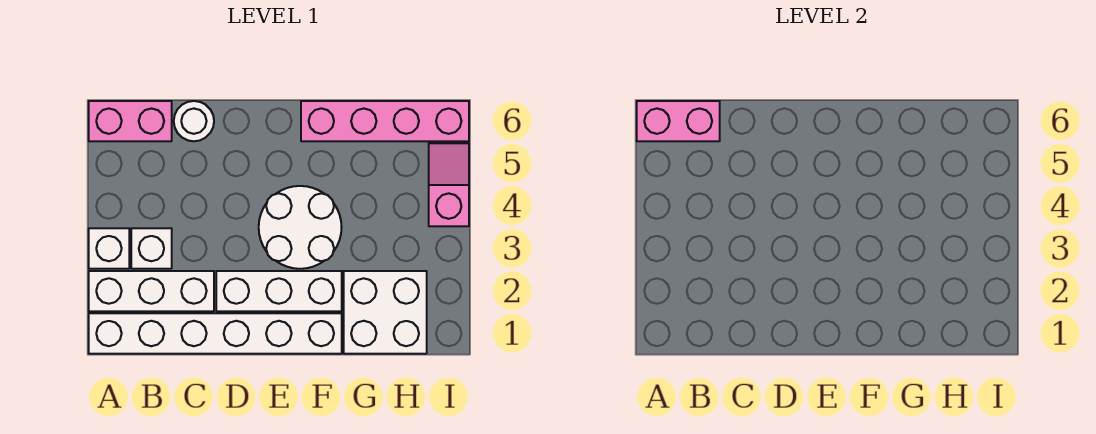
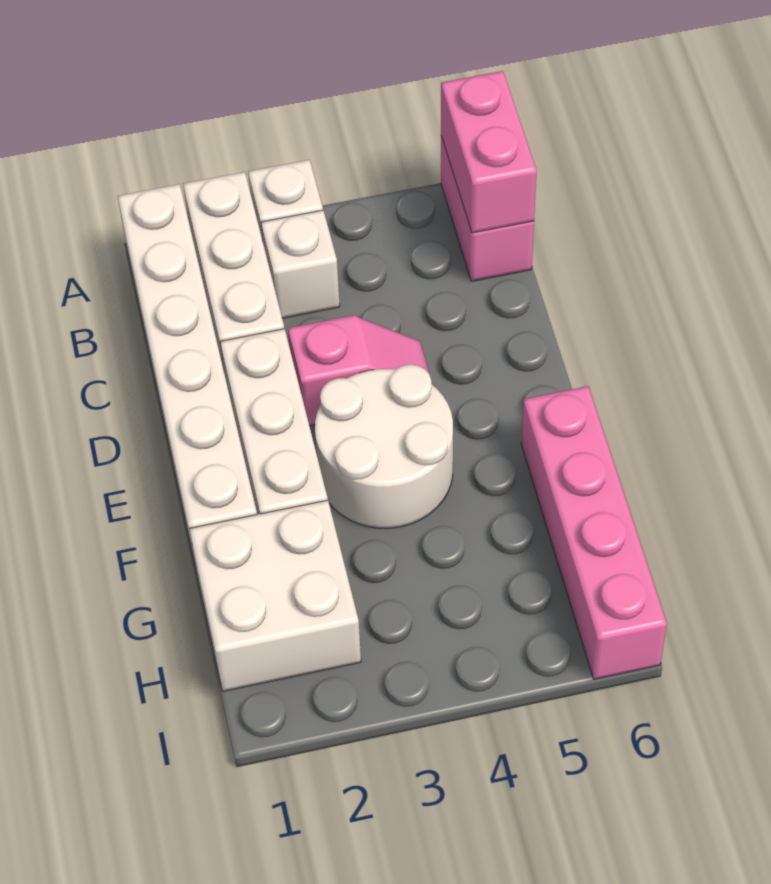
white round brick C6 level 1 -> none
pink slope I4:I5 level 1 top 4 -> pink slope D3:D4 level 1 top 3

